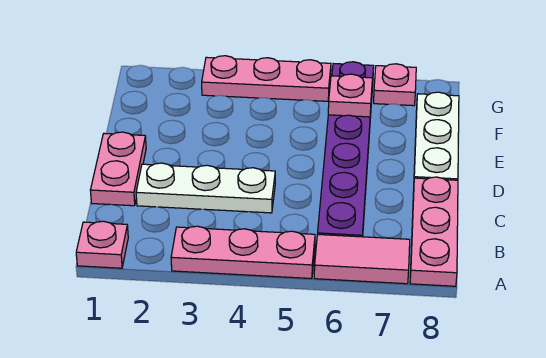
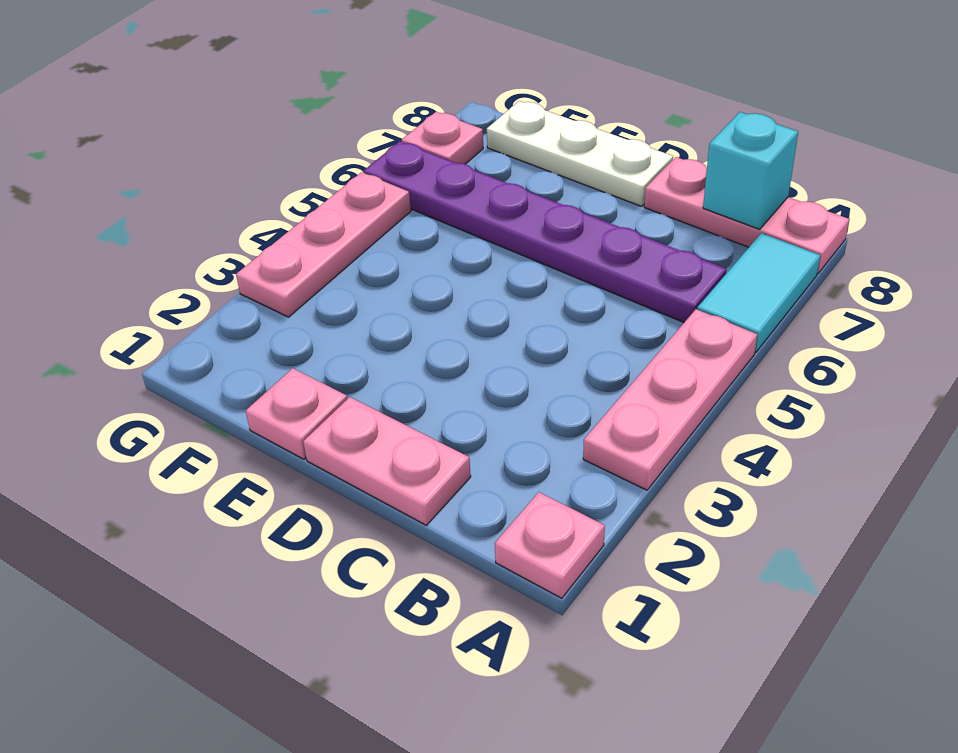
pink tile A6:A7 level 1 -> cyan tile A6:A7 level 1
none -> cyan brick B8 level 2
white plate C2:C4 level 1 -> none
pink plate F6 level 2 -> pink plate E1 level 1

